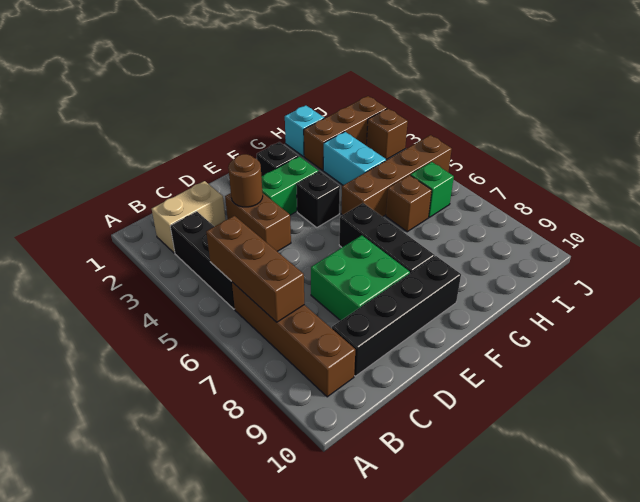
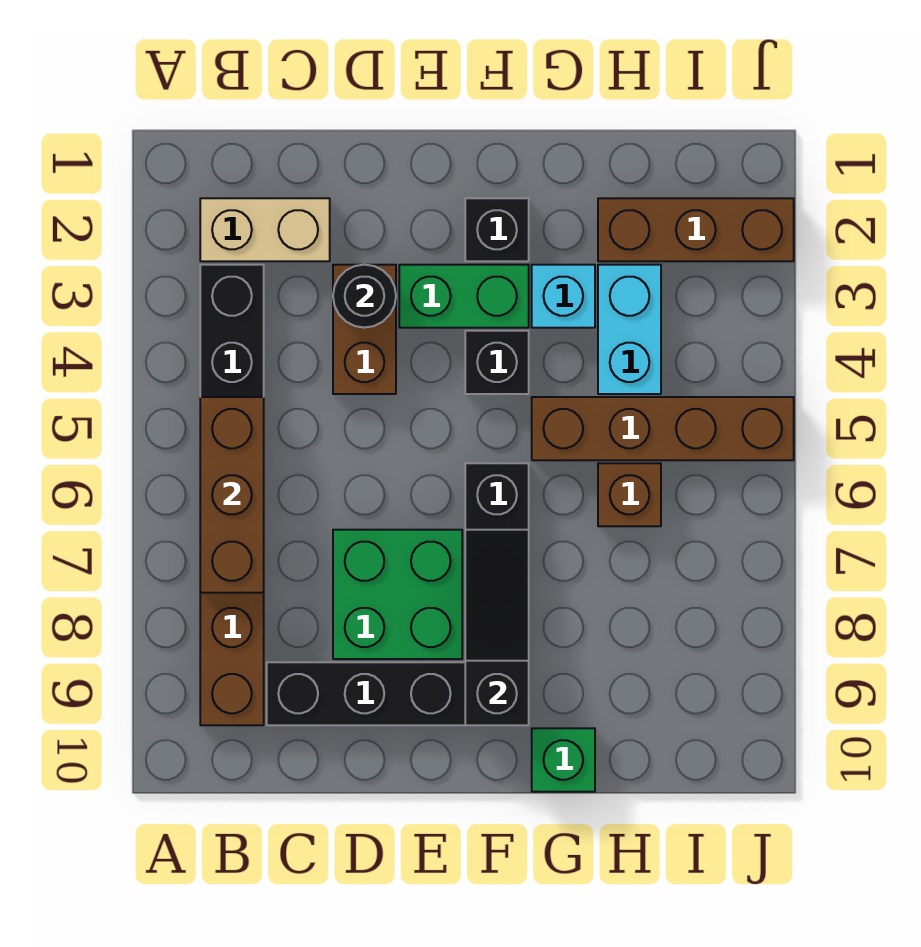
brown round brick D3 level 2 -> black round brick D3 level 2
none -> black slope F7:F9 level 2 top 9
cyan brick H1 level 1 -> cyan brick G3 level 1
green brick I6 level 1 -> green brick G10 level 1
brown brick J3 level 1 -> none

